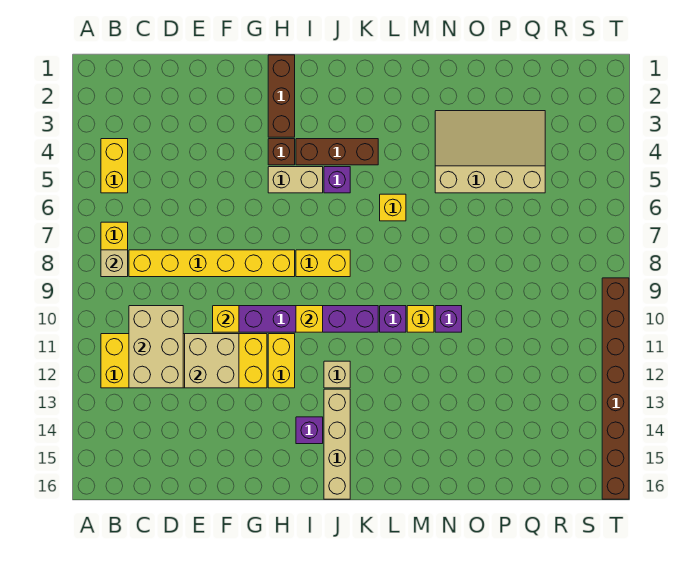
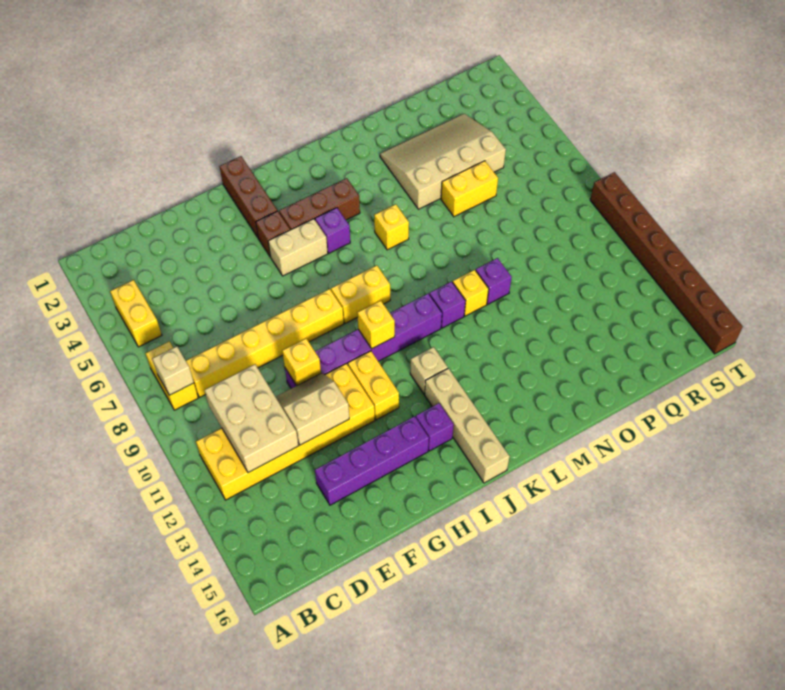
tan brick E11:F12 level 2 -> tan slope E11:F12 level 2 top 12
none -> purple brick E14:H14 level 1
none -> yellow brick O6:P6 level 1

